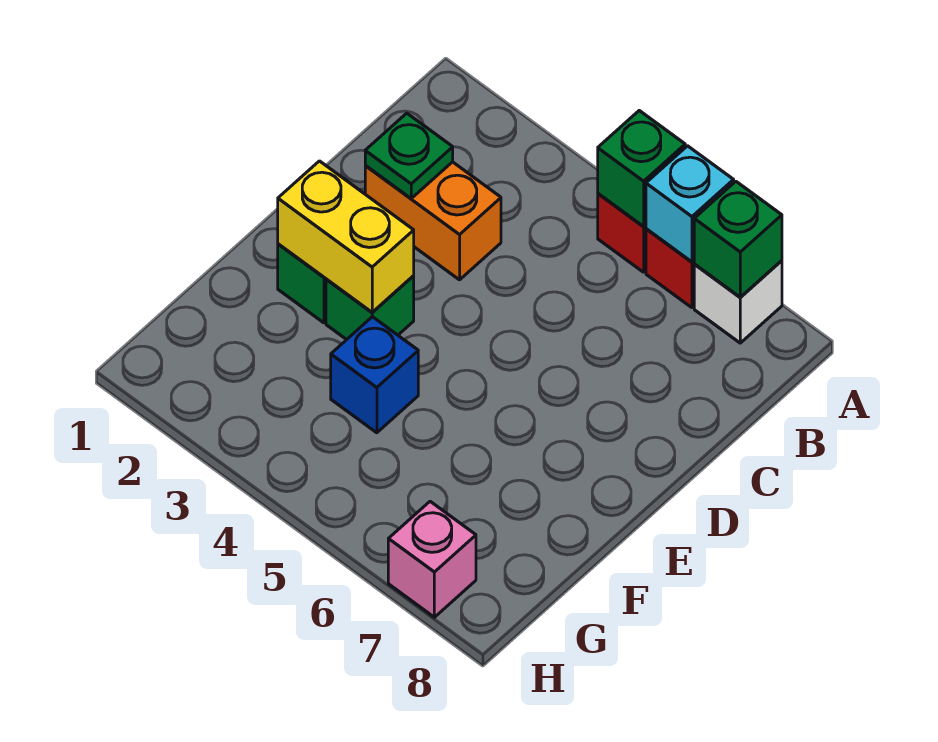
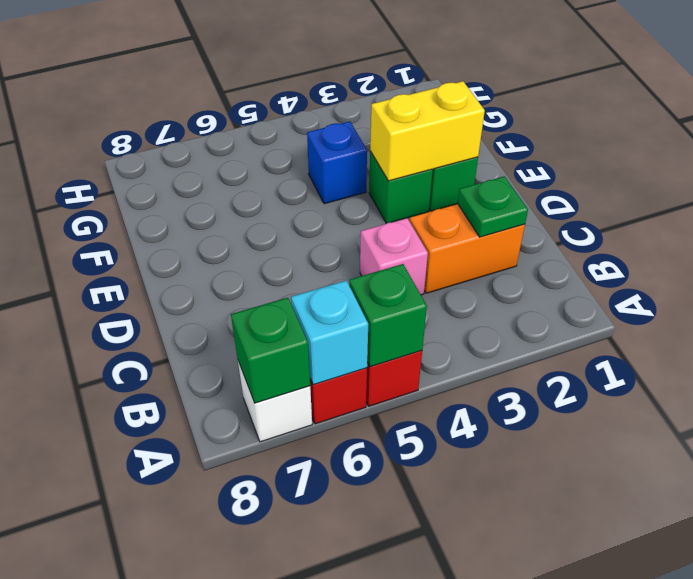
pink brick H7 level 1 -> pink brick C4 level 1

